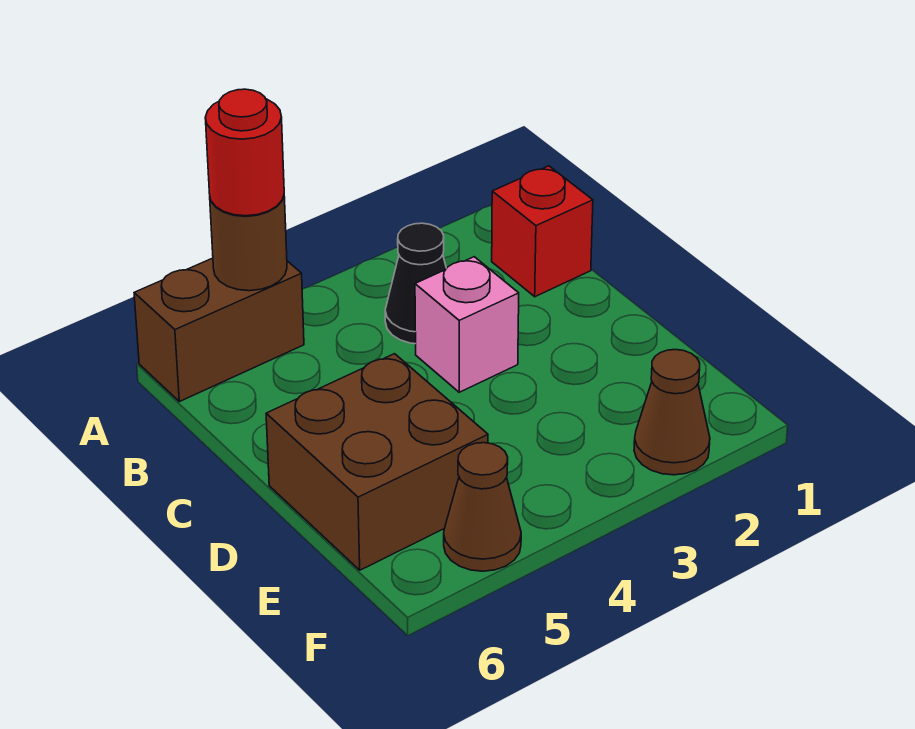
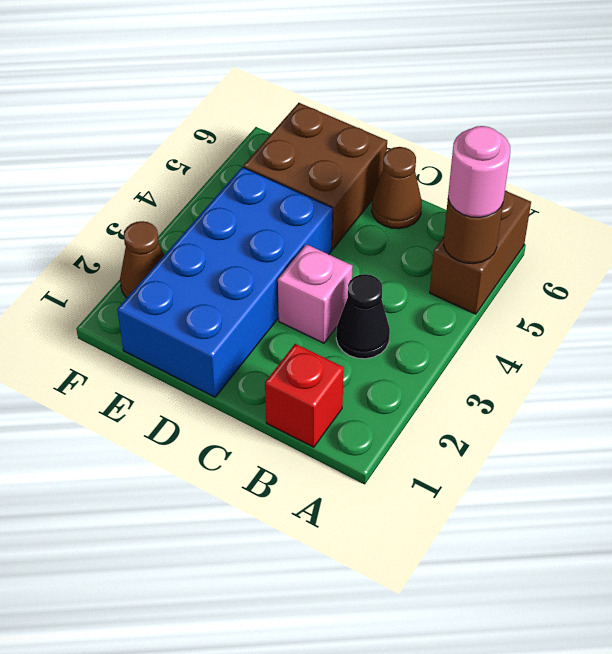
red round brick A5 level 3 -> pink round brick A5 level 3
none -> blue brick D1:E4 level 1
brown cone F5 level 1 -> brown cone C6 level 1

